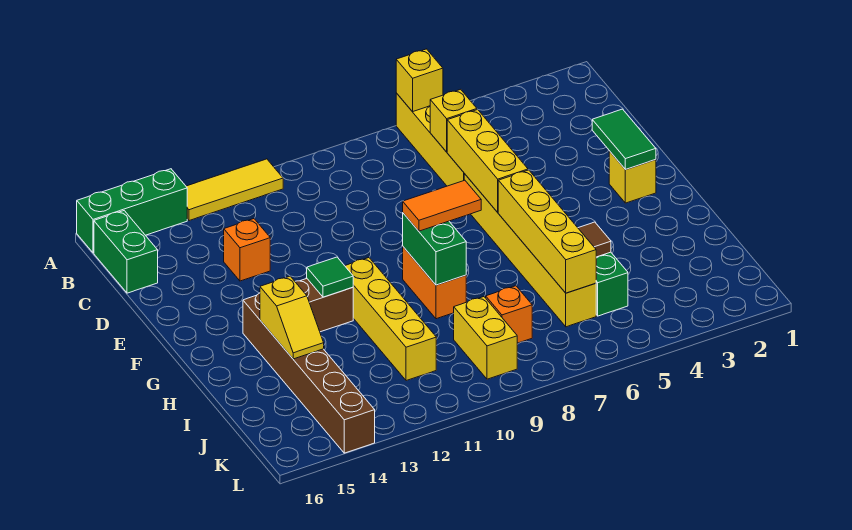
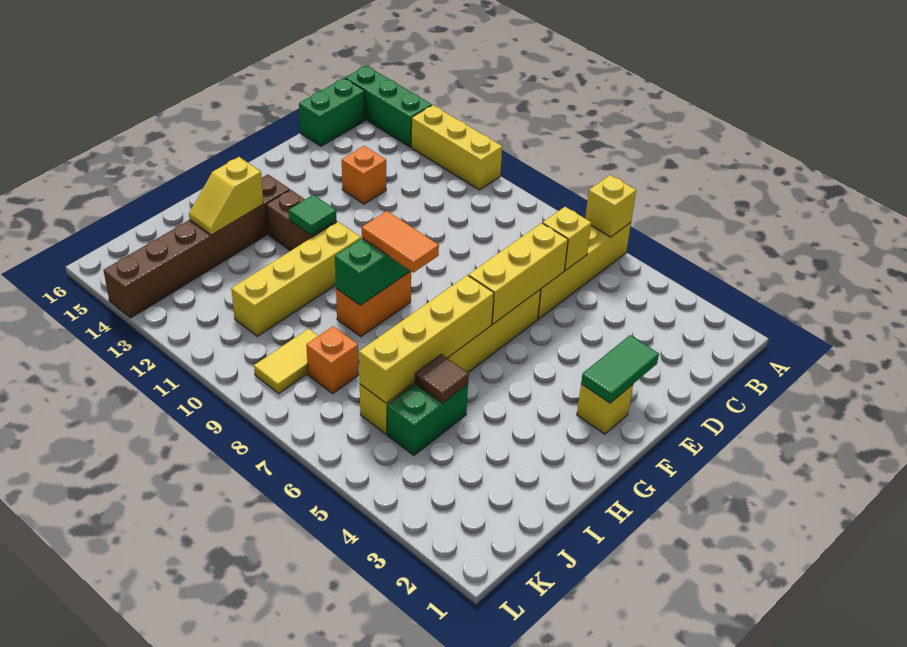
yellow tile A11:A13 level 1 -> yellow brick A11:A13 level 1
yellow brick J9:K9 level 1 -> yellow tile J9:K9 level 1

